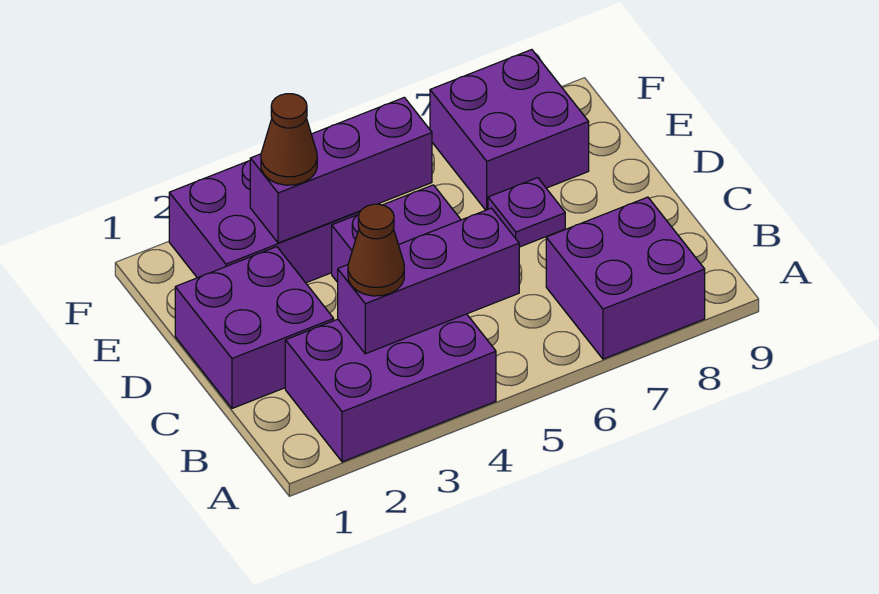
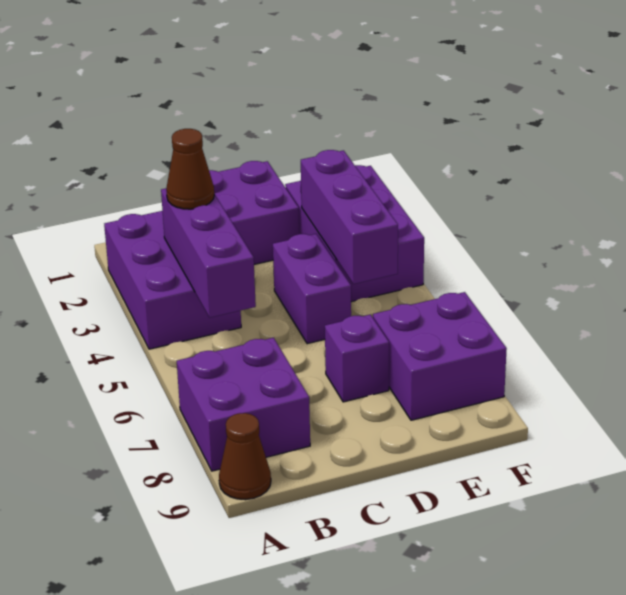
purple plate D7 level 1 -> purple brick D7 level 1
brown cone E3 level 3 -> brown cone A9 level 1

